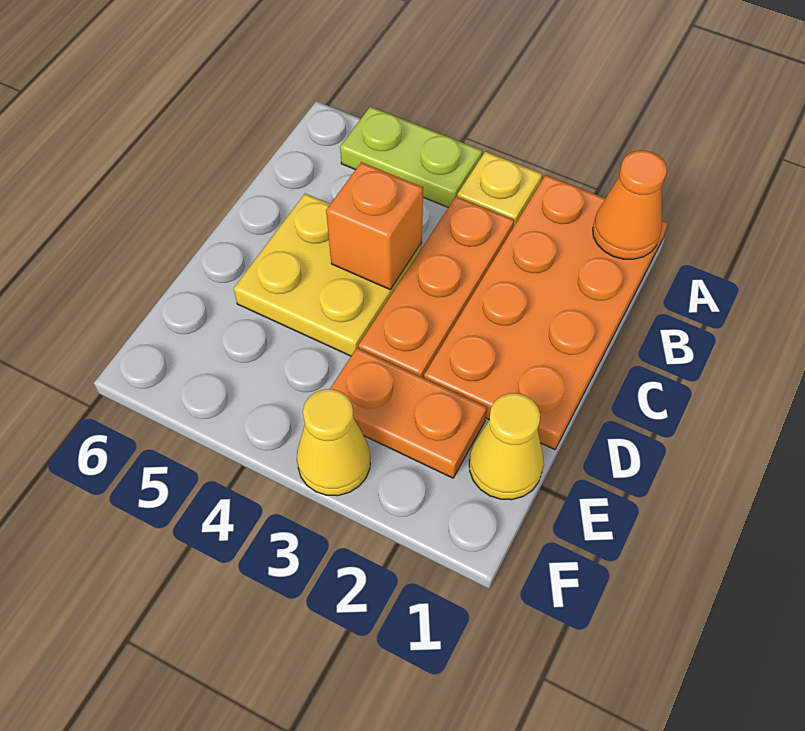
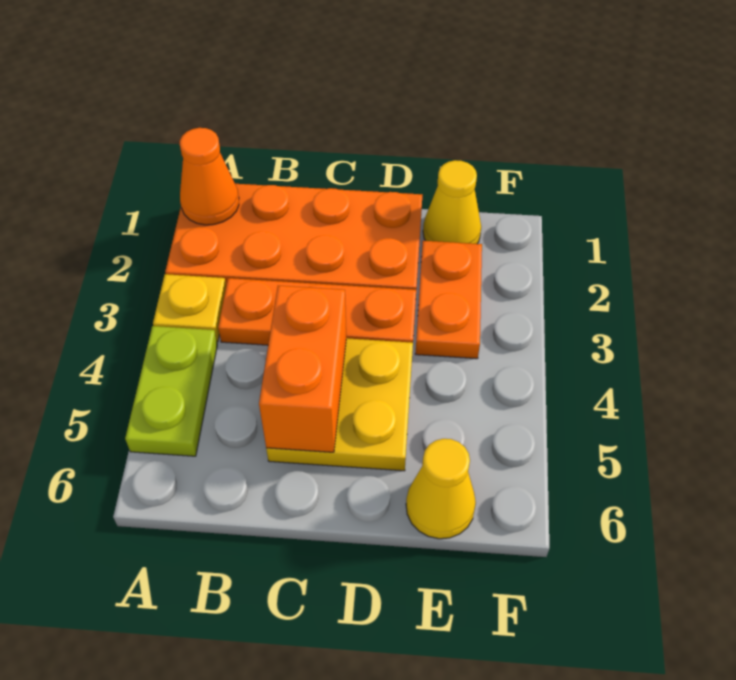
orange brick C4 level 2 -> orange brick C4:C5 level 2
yellow cone F3 level 1 -> yellow cone E6 level 1

